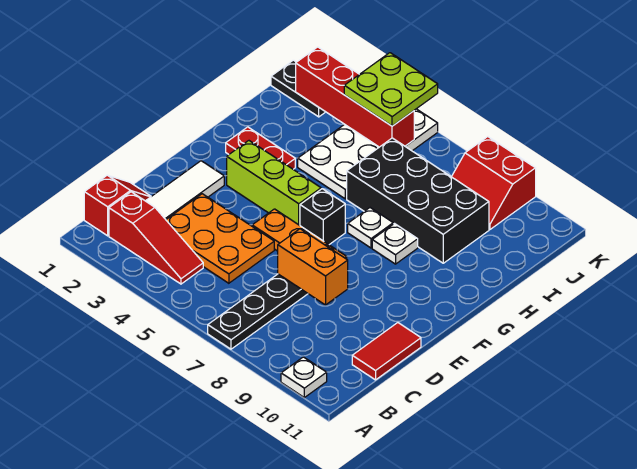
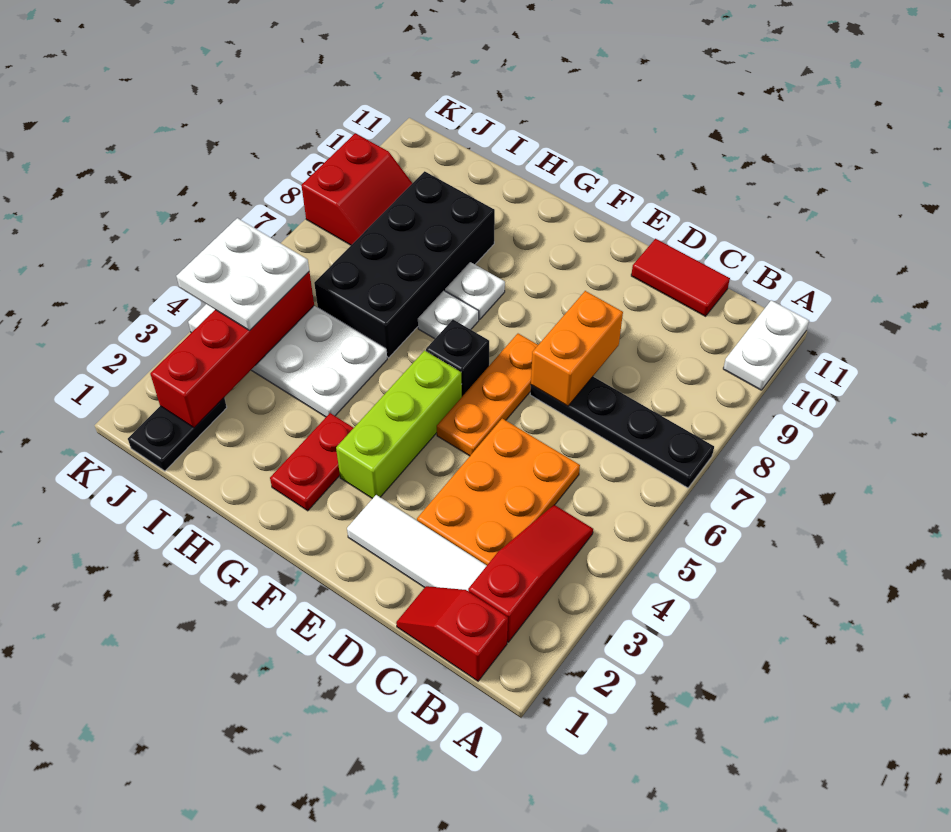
white plate A10 level 1 -> white plate A10:A11 level 1
lime plate J4:K5 level 3 -> white plate J4:K5 level 3

